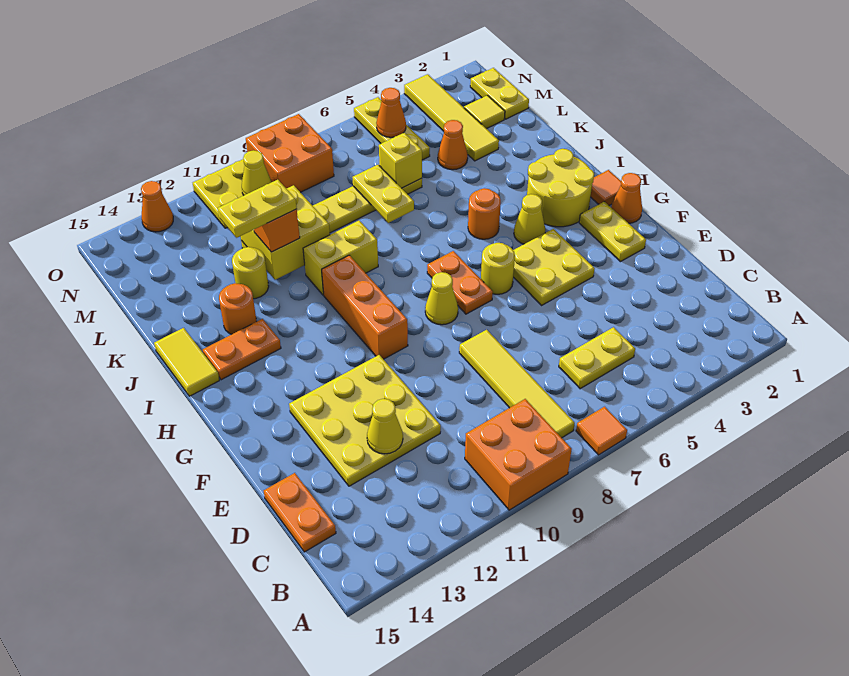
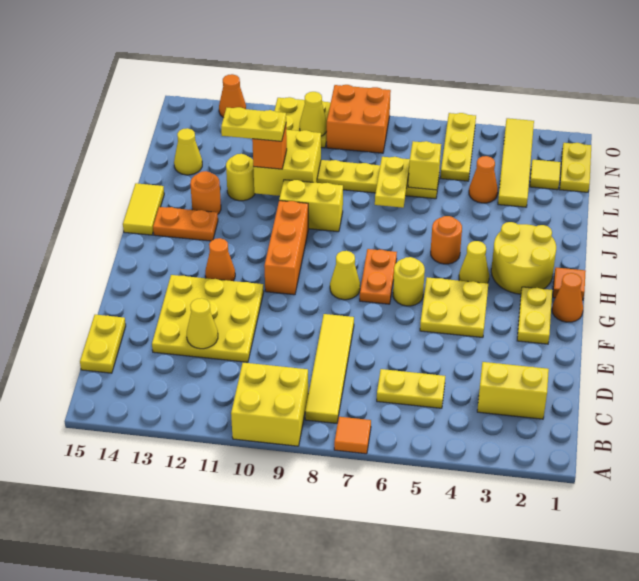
orange brick A9:B10 level 1 -> yellow brick A9:B10 level 1
none -> yellow brick C2:C3 level 1
orange plate C15:D15 level 1 -> yellow plate C15:D15 level 1
none -> yellow cone L14 level 1
orange cone N5 level 2 -> orange cone G12 level 1

